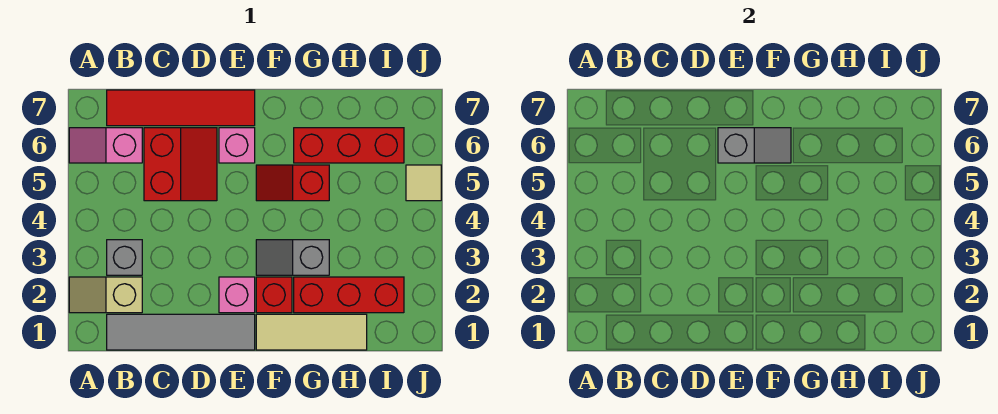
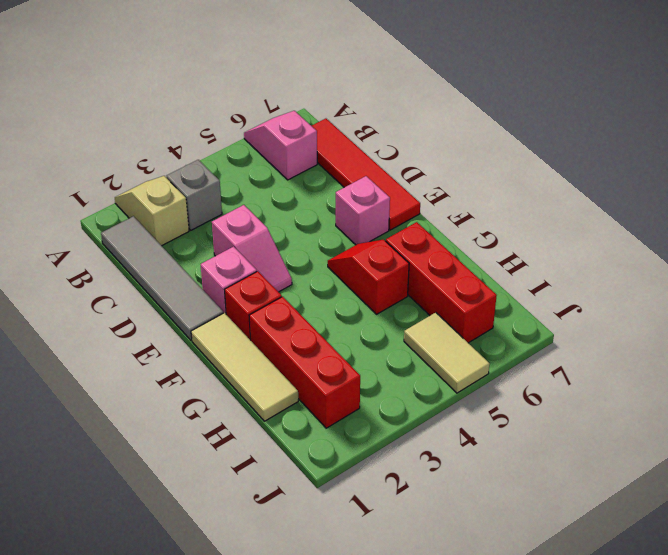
red slope C5:D6 level 1 top C -> none
none -> pink slope D3:E3 level 1 top D
grey slope E6:F6 level 2 top E -> none
grey slope F3:G3 level 1 top G -> none
tan tile J5 level 1 -> tan tile I5:J5 level 1

